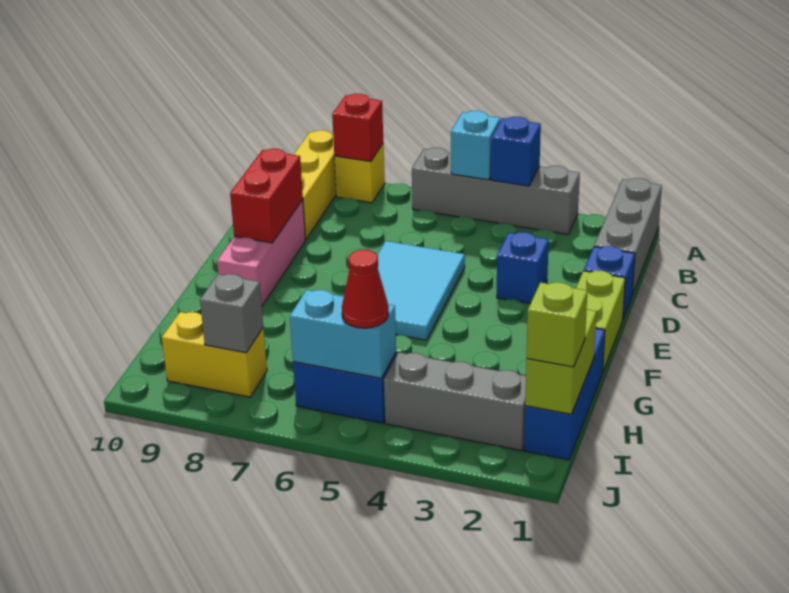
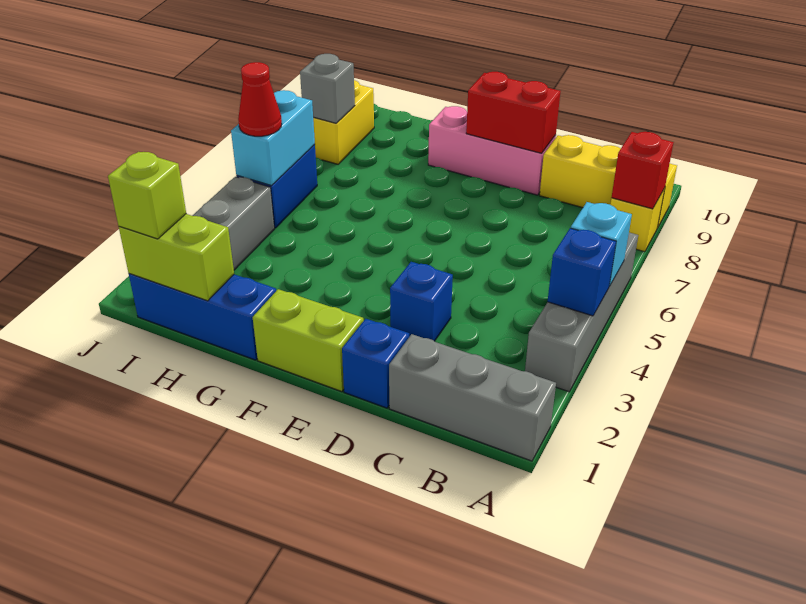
cyan tile D5:F6 level 1 -> none

